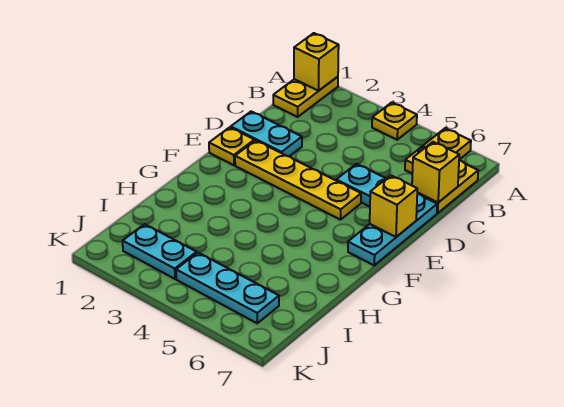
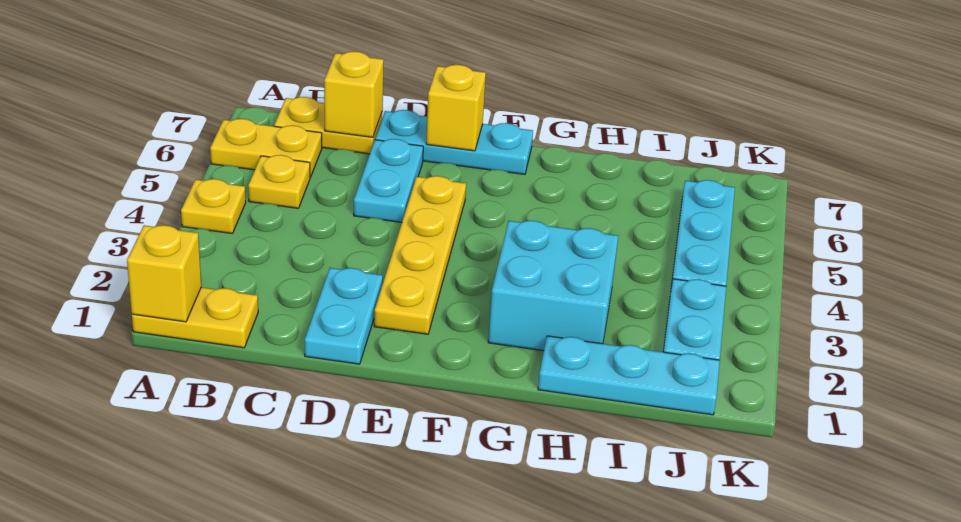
yellow plate E1 level 1 -> yellow plate B5 level 1
none -> cyan brick G2:H3 level 1
none -> cyan plate H1:J1 level 1

